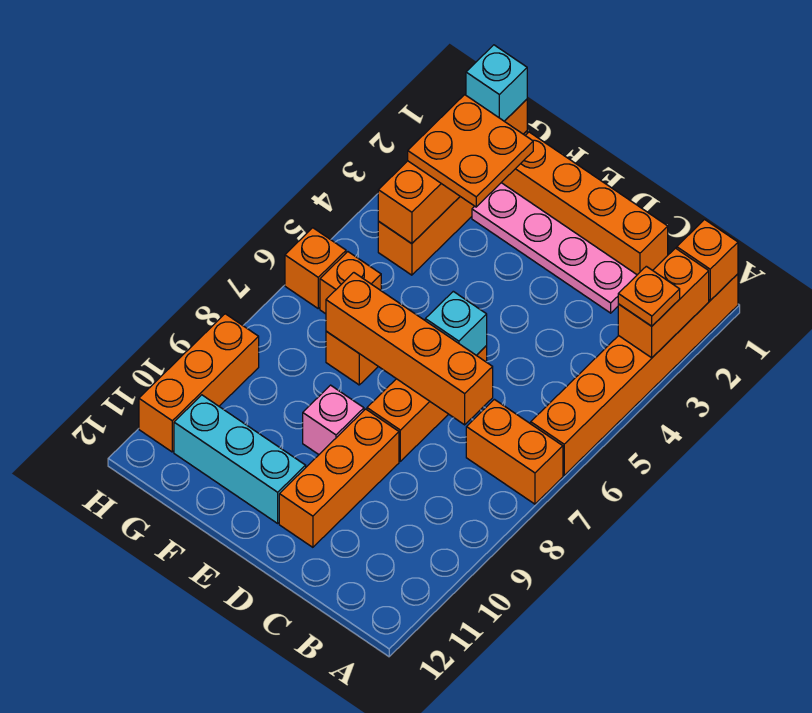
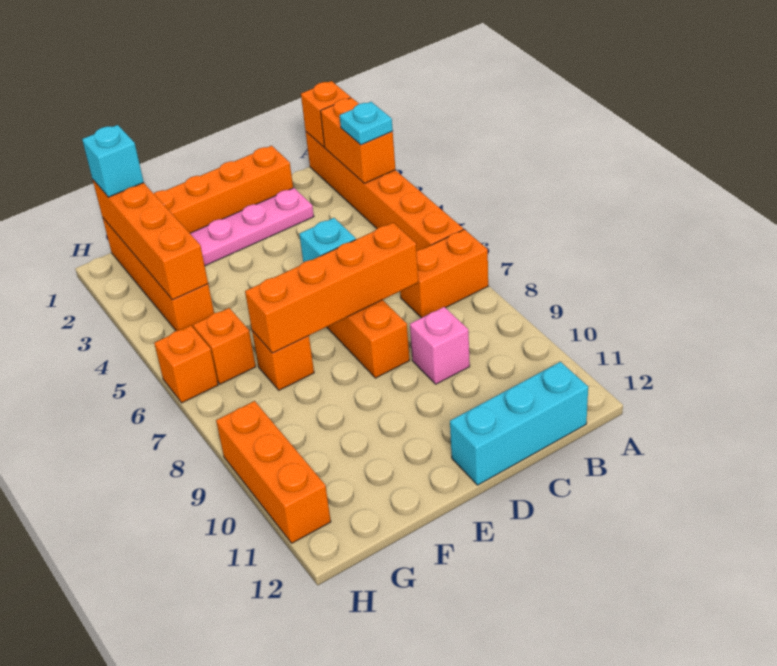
orange plate A3 level 3 -> cyan plate A3 level 3
orange brick D9:D11 level 1 -> none
pink brick E9 level 1 -> pink brick C9 level 1
cyan brick E11:G11 level 1 -> cyan brick B12:D12 level 1
orange plate F2:G3 level 3 -> none

